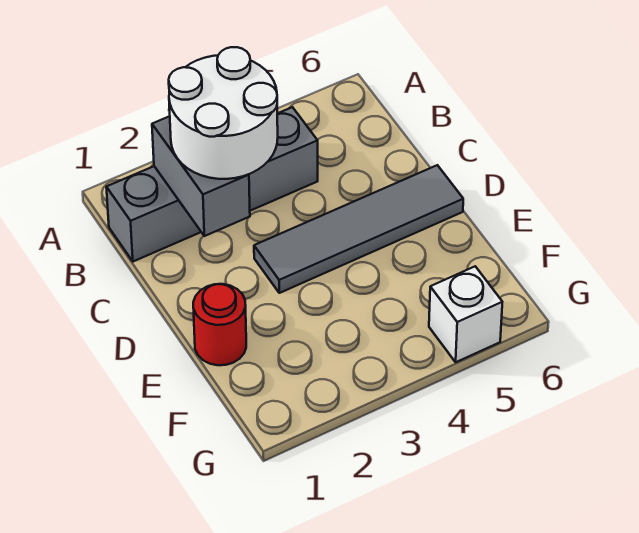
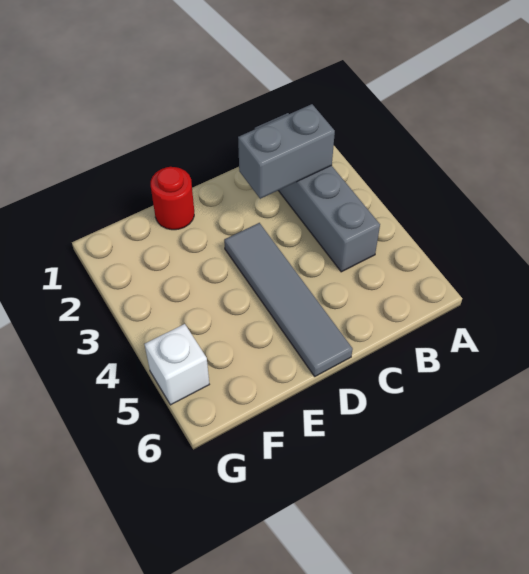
white round brick B2:C3 level 3 -> none

